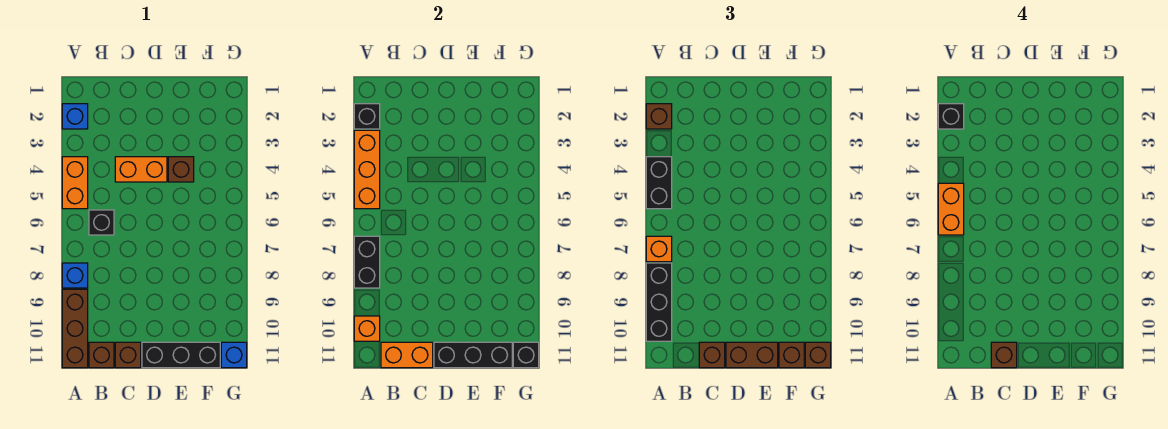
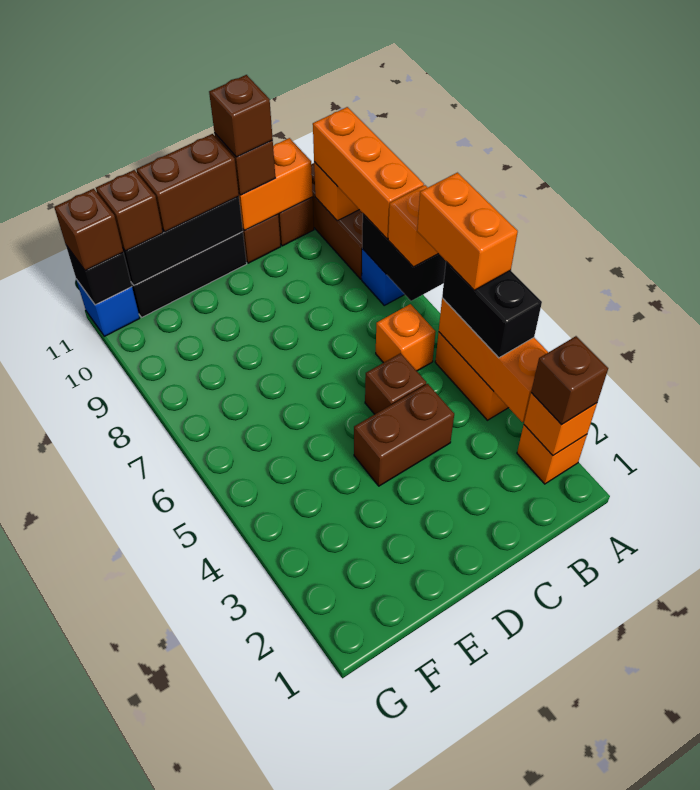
blue brick A2 level 1 -> orange brick A2 level 1
black brick A2 level 2 -> orange brick A2 level 2
black brick A2 level 4 -> none
black brick A8:A10 level 3 -> orange brick A8:A10 level 3
black brick B6 level 1 -> orange brick B6 level 1
orange brick C4:D4 level 1 -> brown brick C4:D4 level 1
brown brick E4 level 1 -> brown brick C5 level 1

